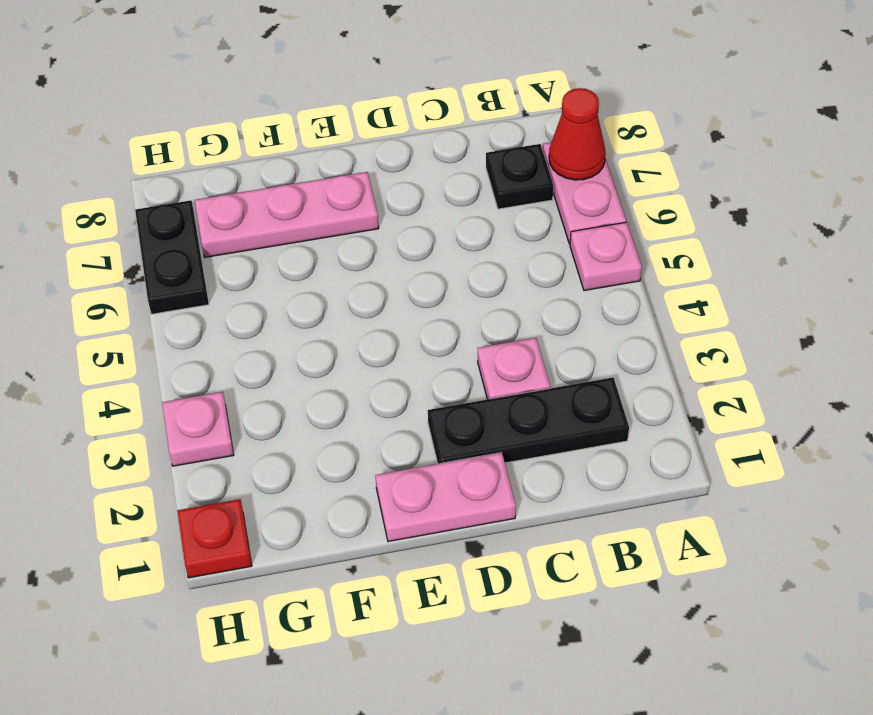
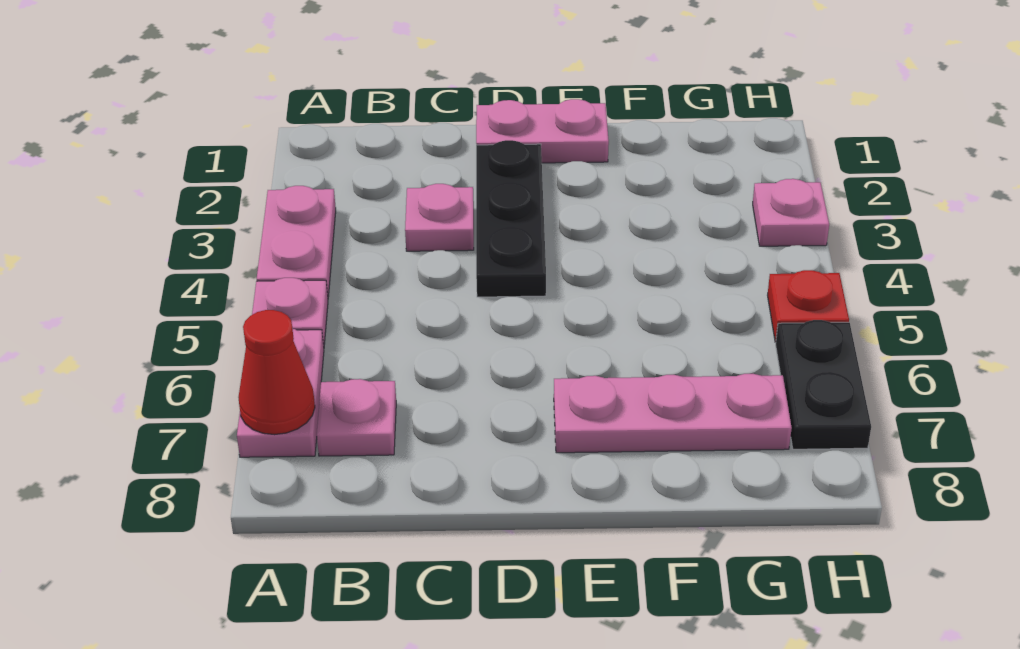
none -> pink plate A3:A4 level 1
black plate B2:D2 level 1 -> black plate D2:D4 level 1
black plate B7 level 1 -> pink plate B7 level 1
red plate H1 level 1 -> red plate H5 level 1

